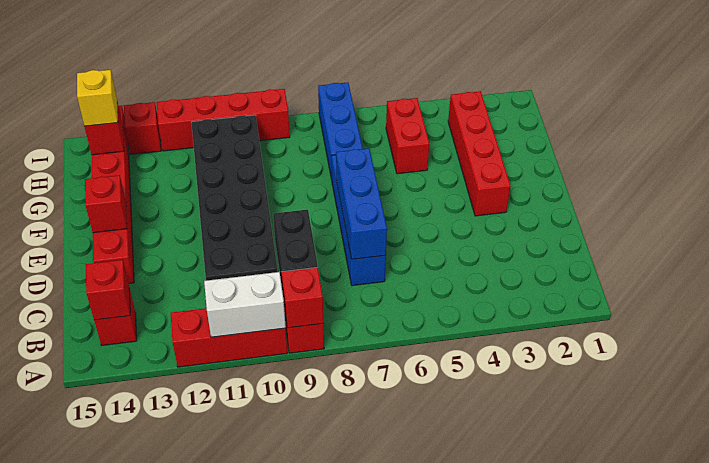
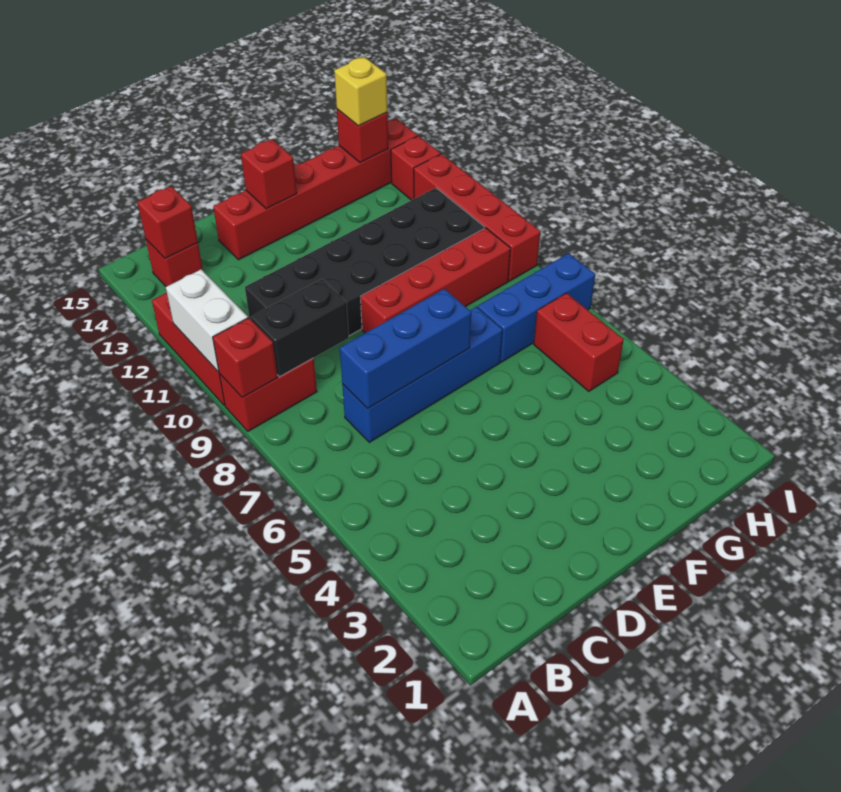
red brick E3:H3 level 1 -> red brick E9:H9 level 1
red brick G5:H5 level 1 -> red brick H5:H6 level 1

